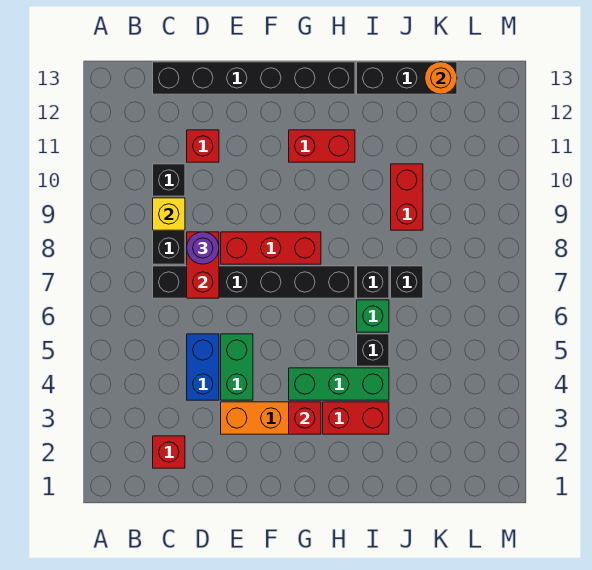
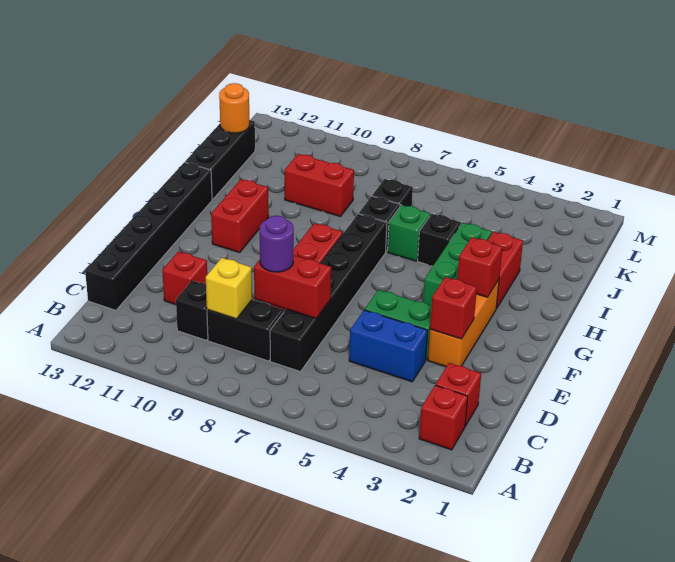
none -> red brick B2 level 1
none -> red brick E3 level 2

